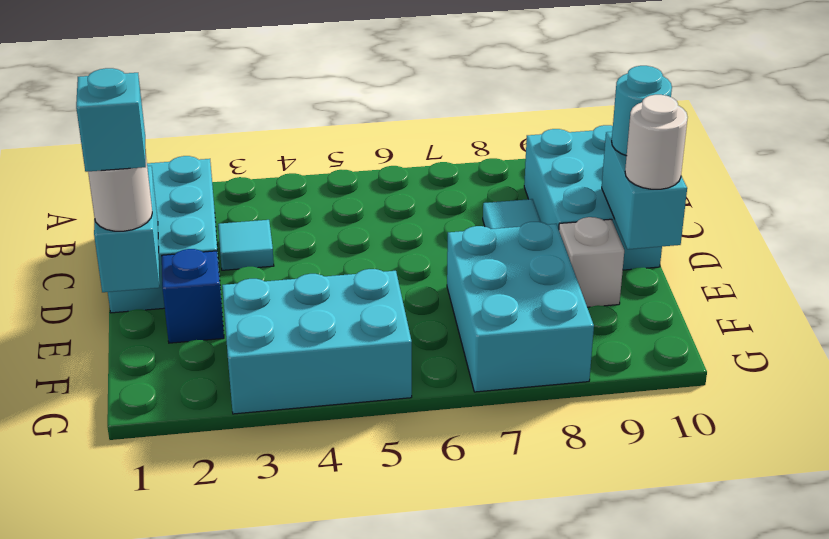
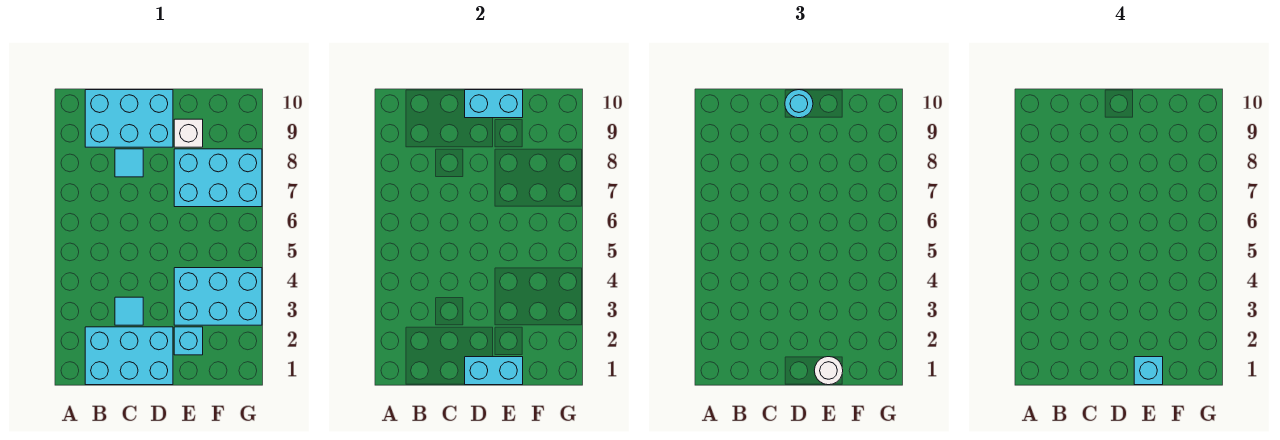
blue brick E2 level 1 -> cyan brick E2 level 1
white round brick E10 level 3 -> none
cyan brick F3:G5 level 1 -> cyan brick E3:G4 level 1

